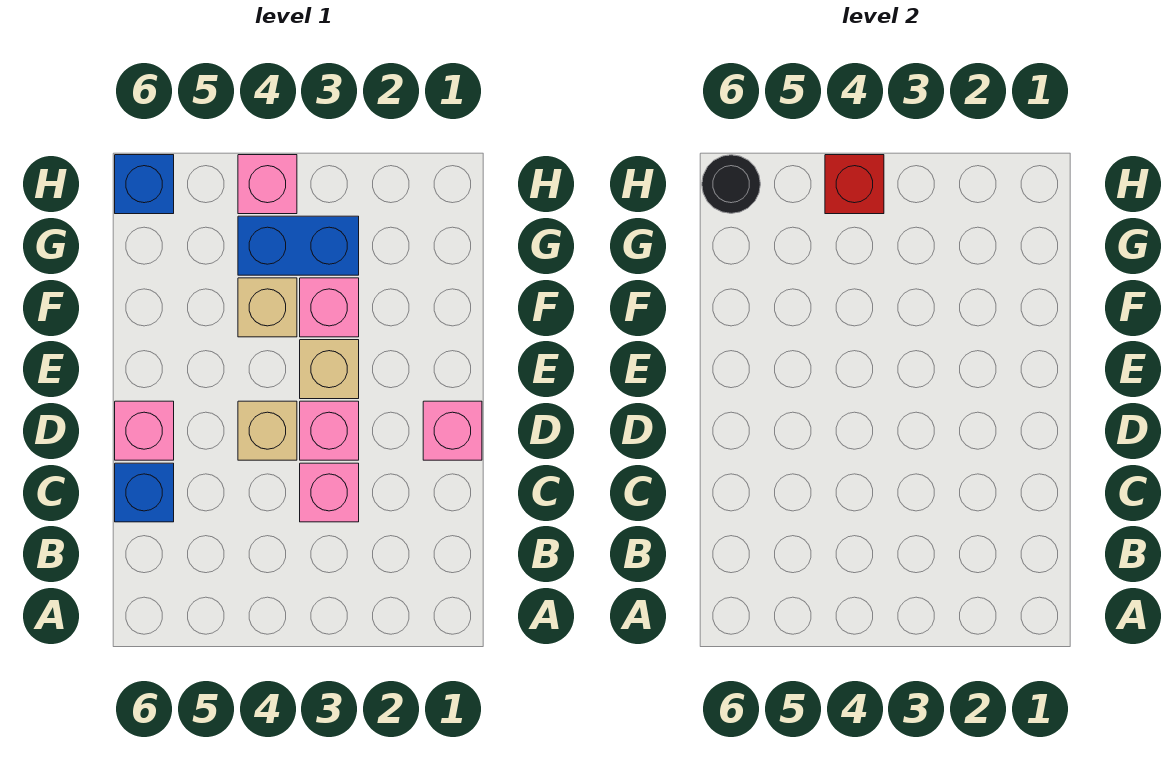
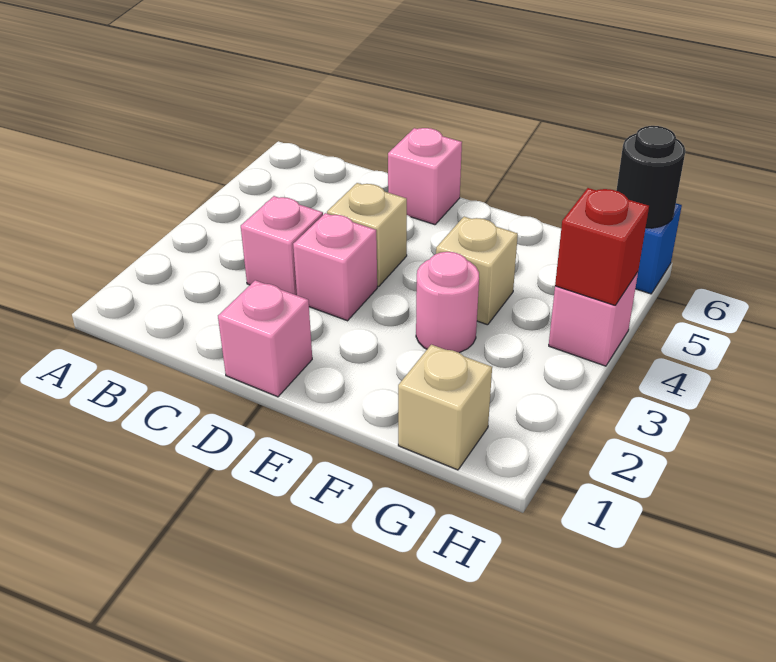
blue brick C6 level 1 -> none
tan brick E3 level 1 -> tan brick G1 level 1
pink brick F3 level 1 -> pink round brick F3 level 1
blue brick G3:G4 level 1 -> none

